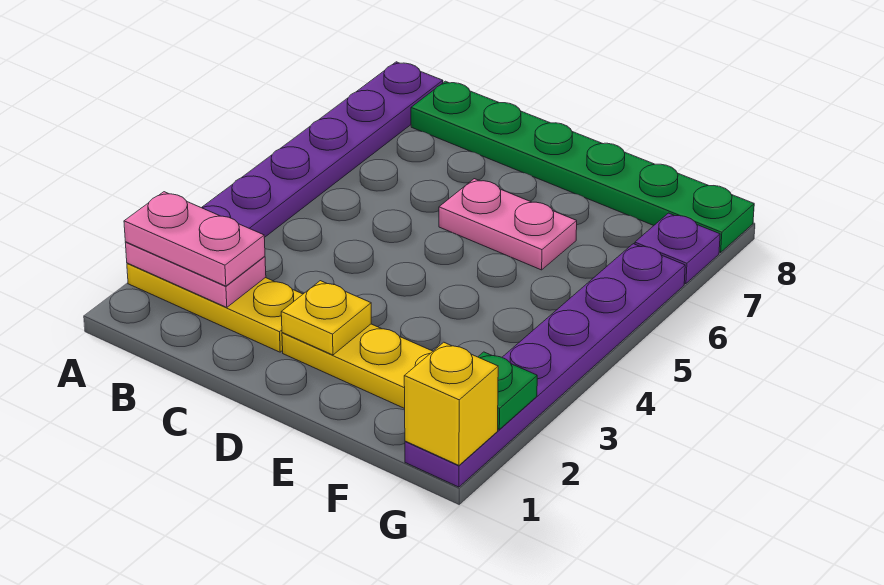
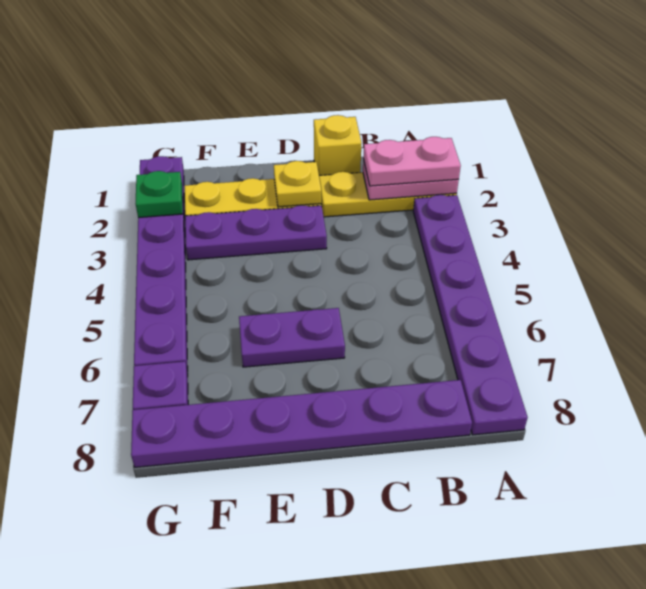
green plate B8:G8 level 1 -> purple plate B8:G8 level 1
none -> purple plate D3:F3 level 1
pink plate D6:E6 level 1 -> purple plate D6:E6 level 1
yellow brick G1 level 2 -> yellow brick C1 level 1

